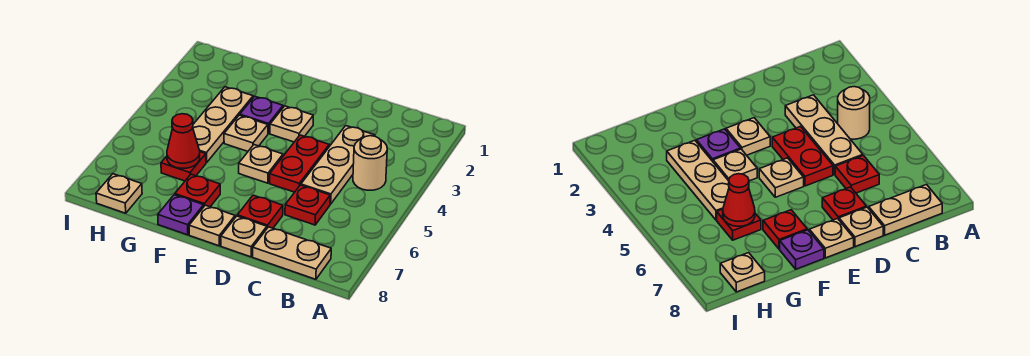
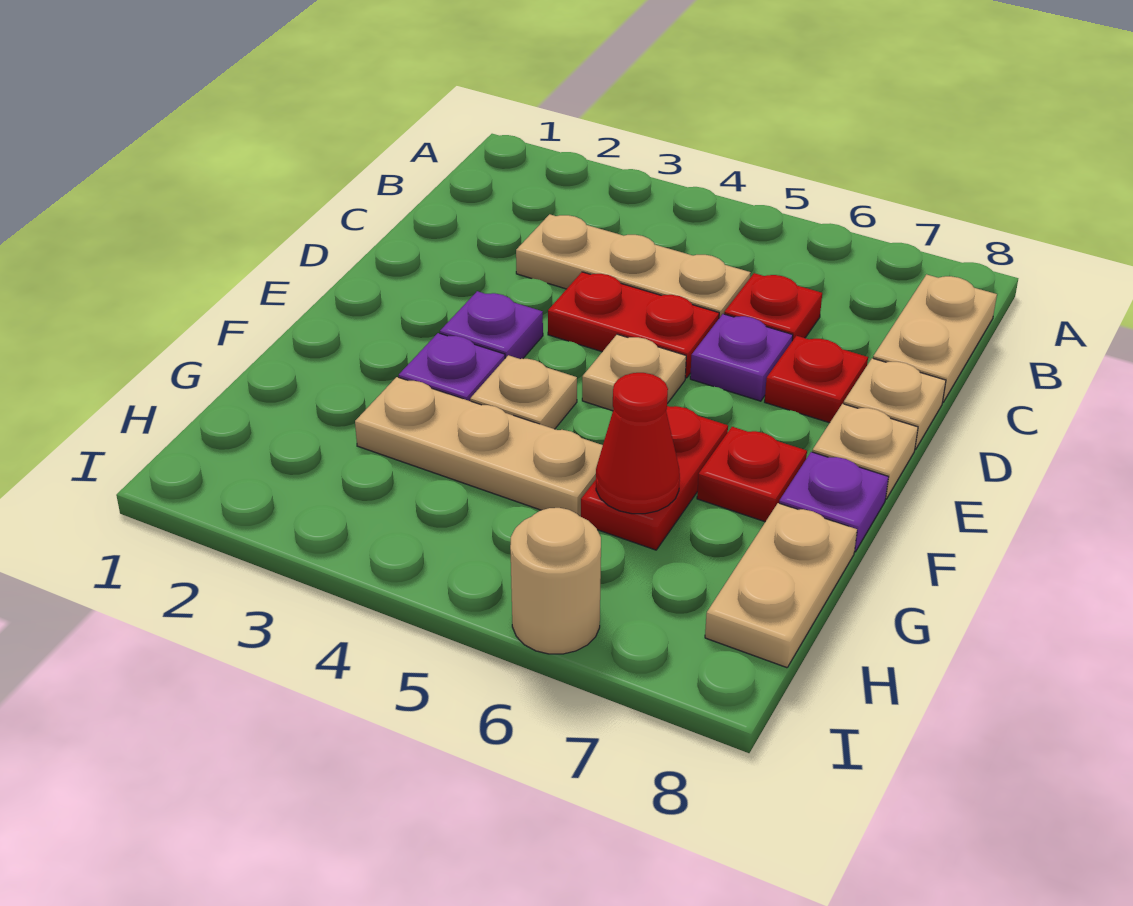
tan round brick B4 level 1 -> tan round brick I6 level 1
none -> purple plate D6 level 1
tan plate E3 level 1 -> purple plate E3 level 1
red plate G6 level 1 -> red plate F6:G6 level 1
tan plate H8 level 1 -> tan plate G8:H8 level 1

